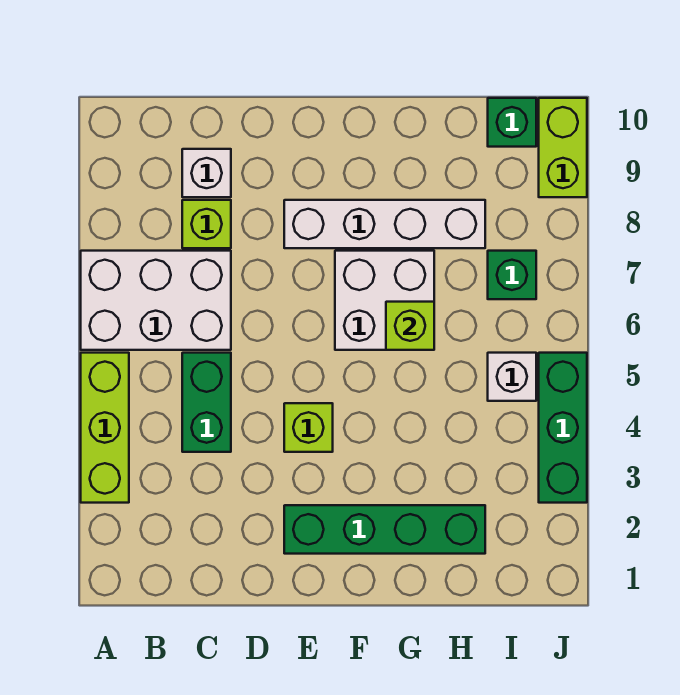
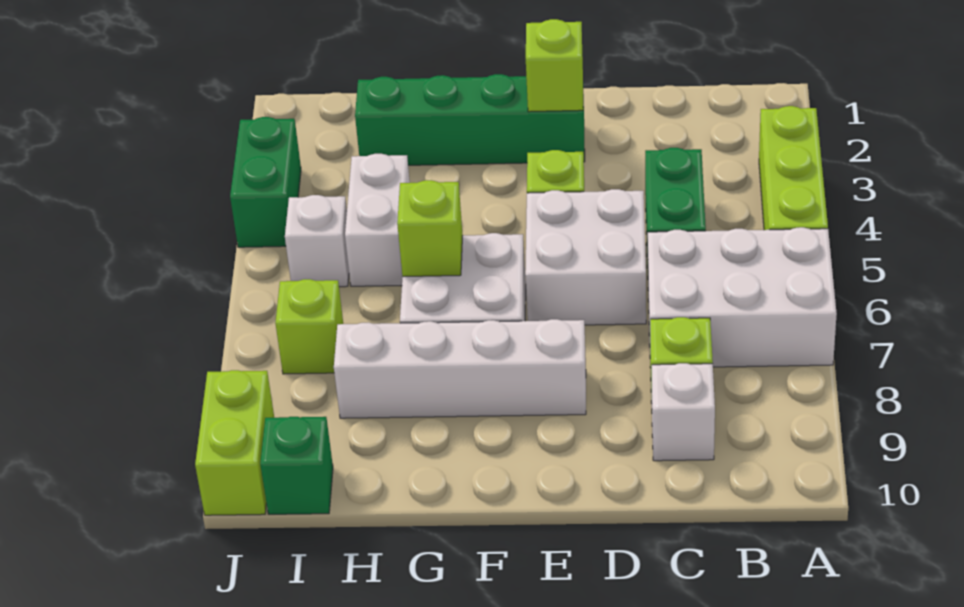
none -> white brick D5:E6 level 1
none -> lime brick E2 level 2
none -> white brick H4:H5 level 1
green brick I7 level 1 -> lime brick I7 level 1
green brick J3:J5 level 1 -> green brick J3:J4 level 1

